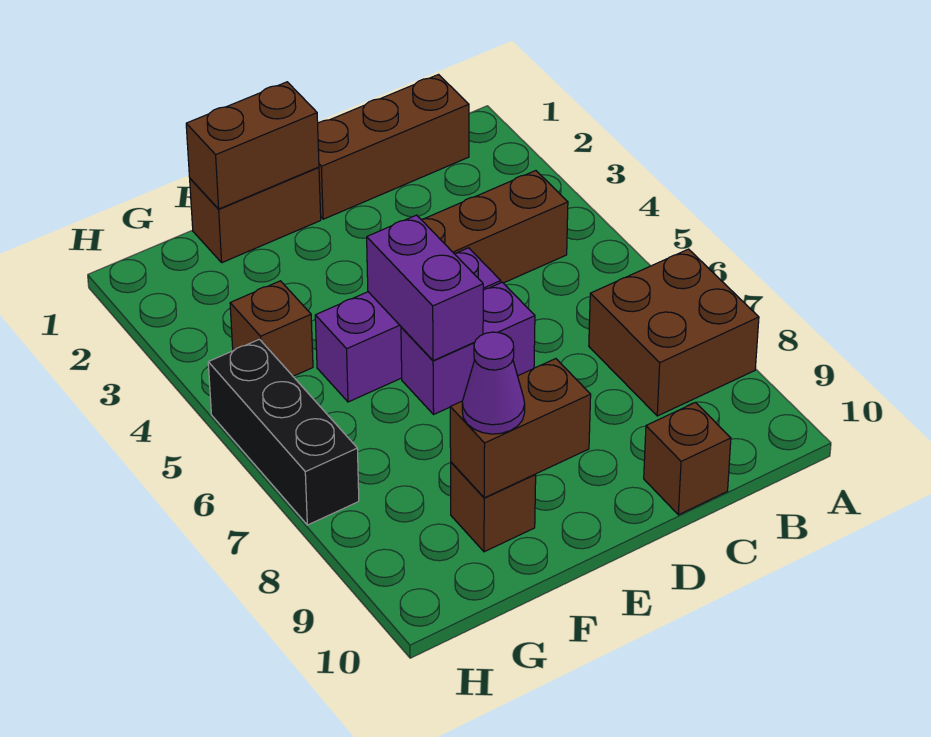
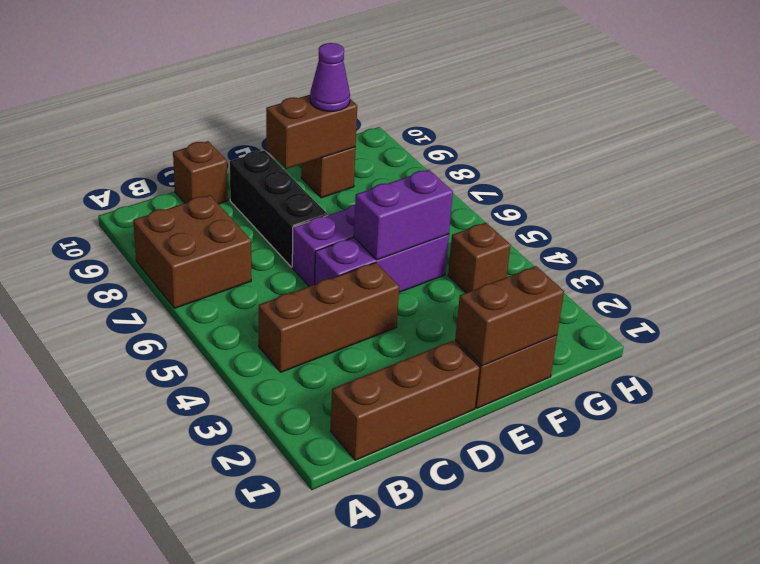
purple brick E5:E6 level 2 -> purple brick E5:F5 level 2
black brick H5:H7 level 1 -> black brick D7:D9 level 1

